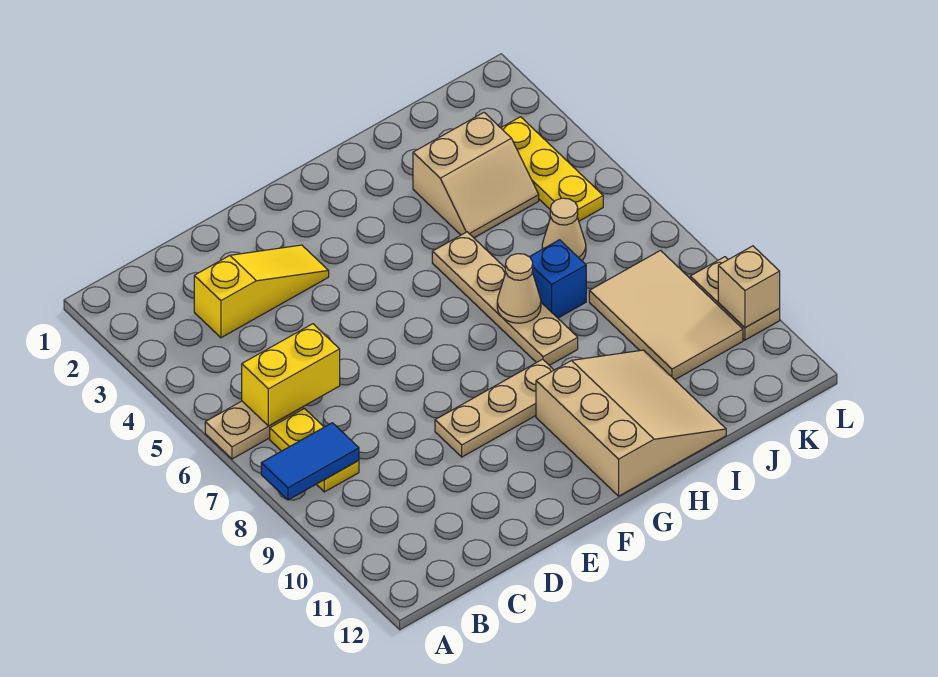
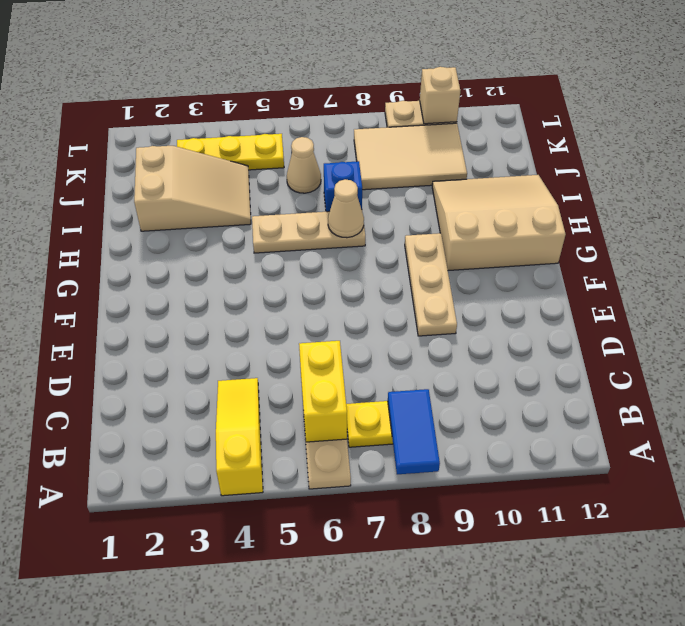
yellow slope C3:E3 level 1 top C -> yellow slope A4:C4 level 1 top A
tan plate H5:H8 level 1 -> tan plate H5:H7 level 1
tan slope I3:J4 level 1 top 3 -> tan slope I2:J4 level 1 top 2

